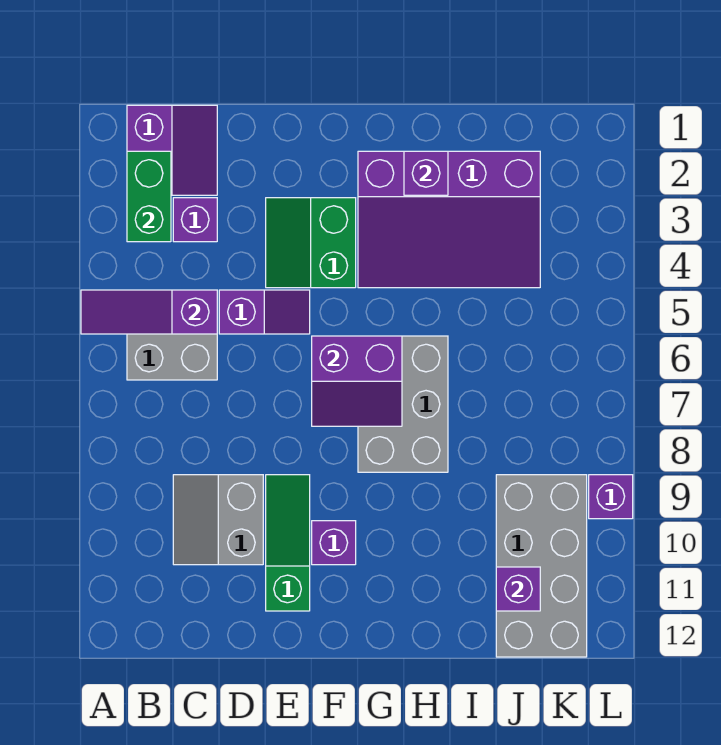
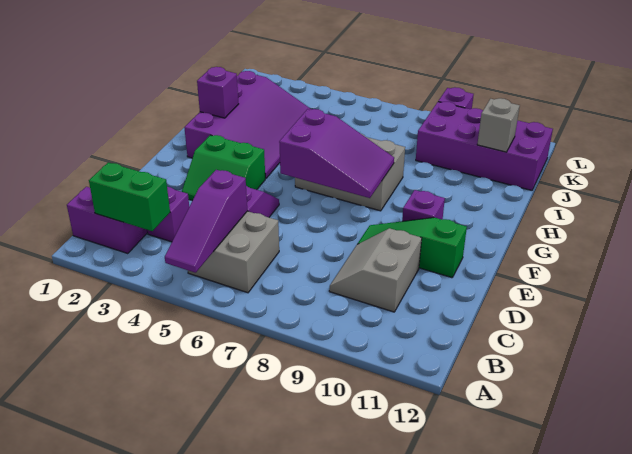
grey slope C9:D10 level 1 top D -> grey slope C9:D10 level 1 top 10
purple slope F6:G7 level 2 top 6 -> purple slope F6:G8 level 2 top 6
grey brick J9:K12 level 1 -> purple brick J9:K12 level 1
purple brick J11 level 2 -> grey brick J11 level 2

